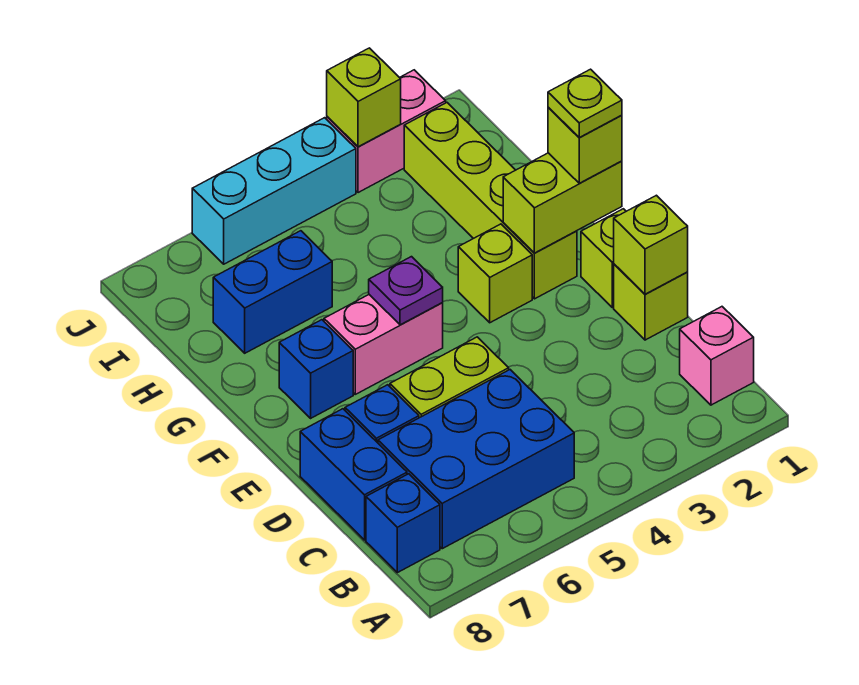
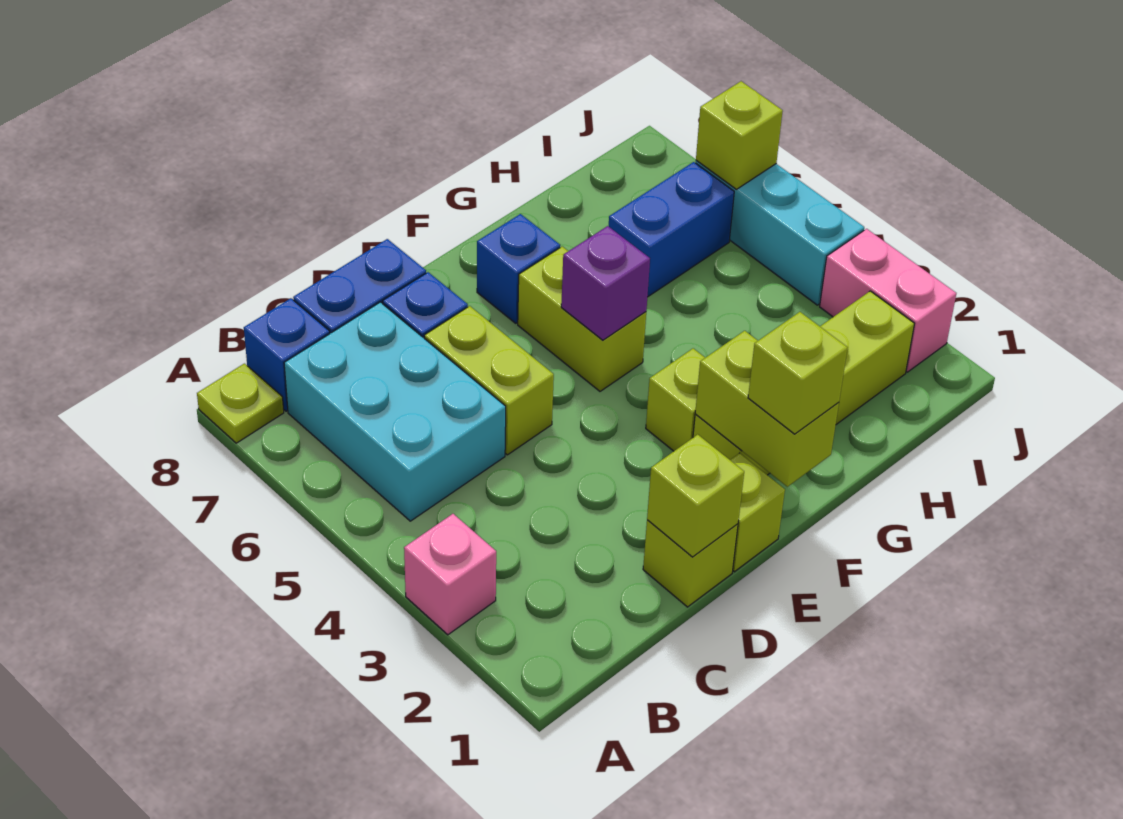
pink brick B1 level 1 -> pink brick A3 level 1
blue brick B5:C7 level 1 -> cyan brick B5:C7 level 1
lime plate F1 level 4 -> lime plate A8 level 1
pink brick F5:F6 level 1 -> lime brick F5:F6 level 1
purple plate F5 level 2 -> purple brick F5 level 2
blue brick H6:H7 level 1 -> blue brick H6:I6 level 1
lime brick J3 level 2 -> lime brick J6 level 2

